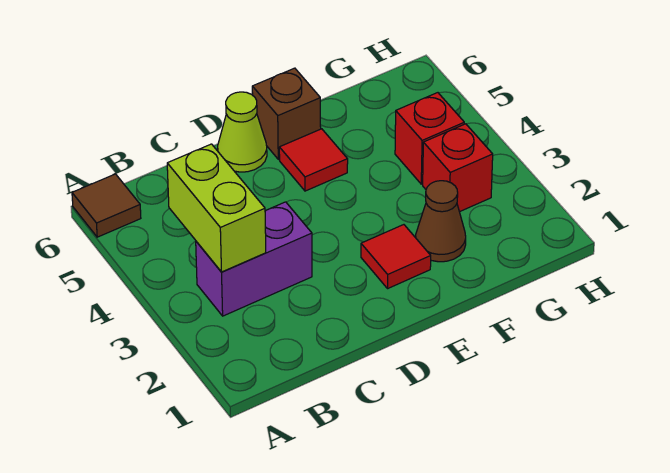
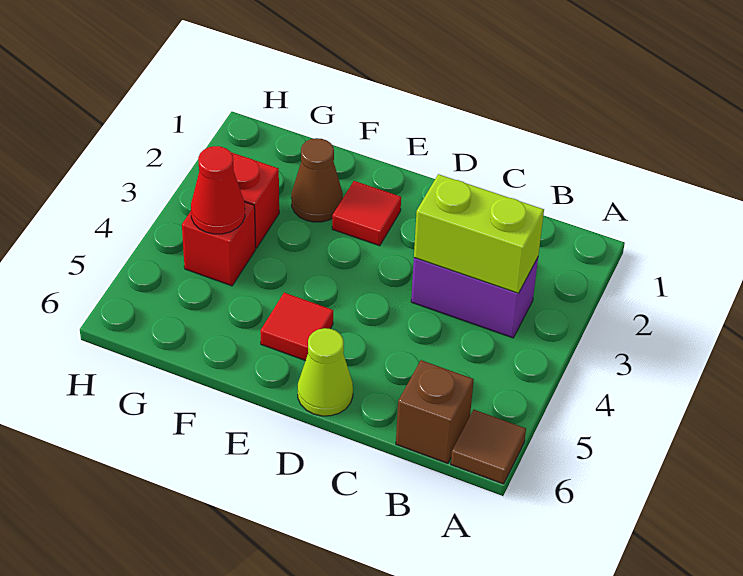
lime brick B3:B4 level 2 -> lime brick B3:C3 level 2
brown brick E6 level 1 -> brown brick B6 level 1
none -> red cone G4 level 2

